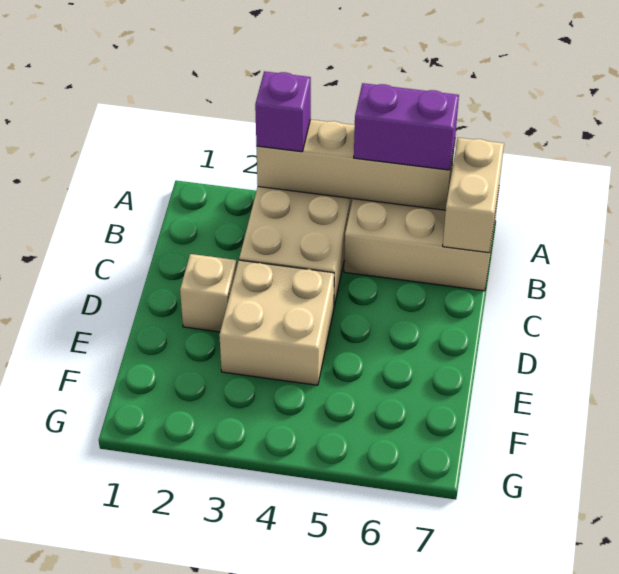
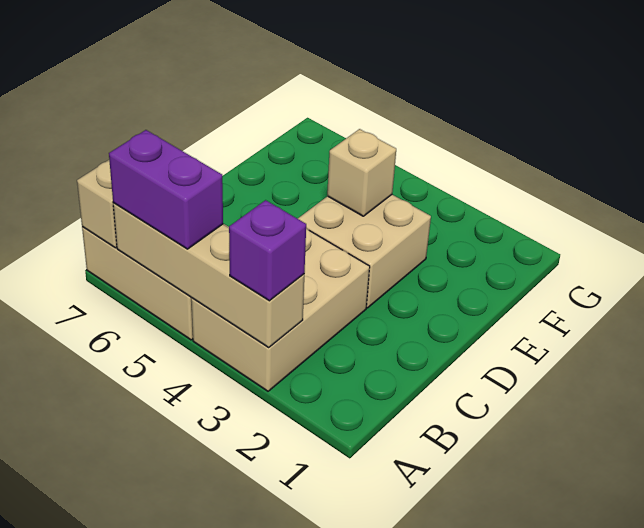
tan brick D2 level 1 -> tan brick E4 level 2

